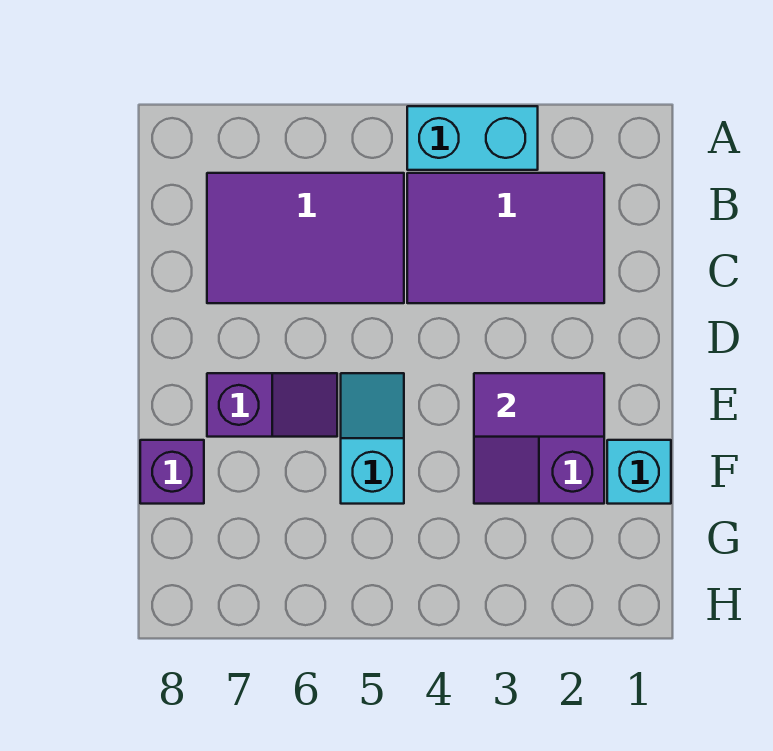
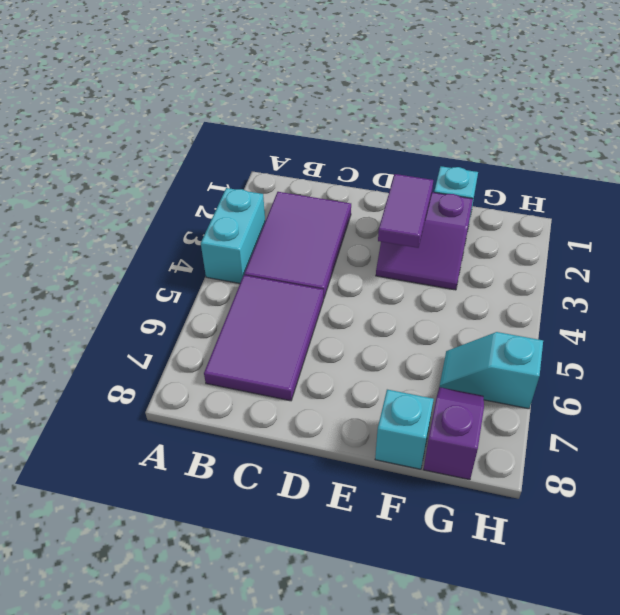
cyan slope E5:F5 level 1 top F -> cyan slope G6:H6 level 1 top H
purple slope E6:E7 level 1 top 7 -> purple slope G7:G8 level 1 top 8
purple brick F8 level 1 -> cyan brick F8 level 1

